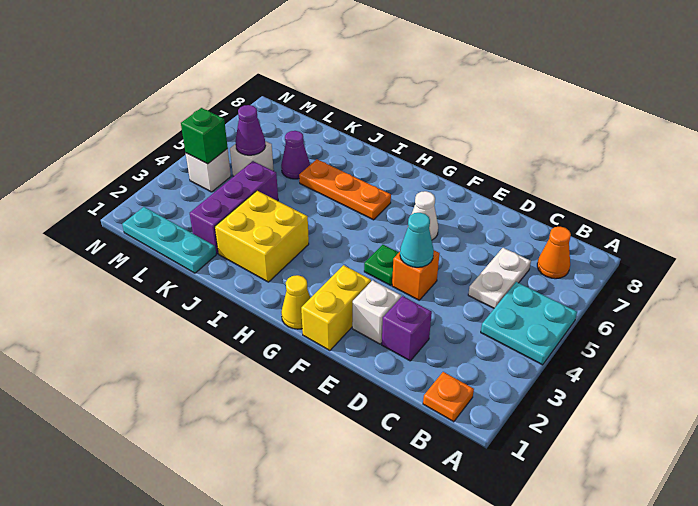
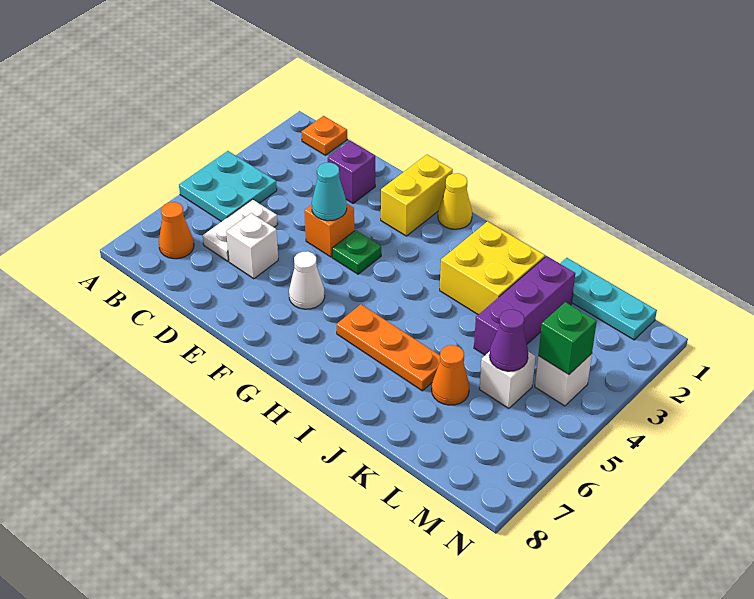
white brick E2 level 1 -> white brick D6 level 1
purple cone K6 level 1 -> orange cone K6 level 1

